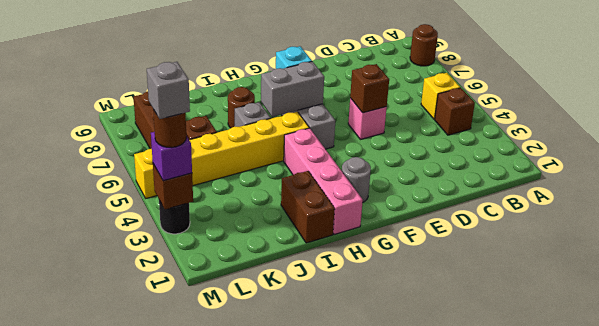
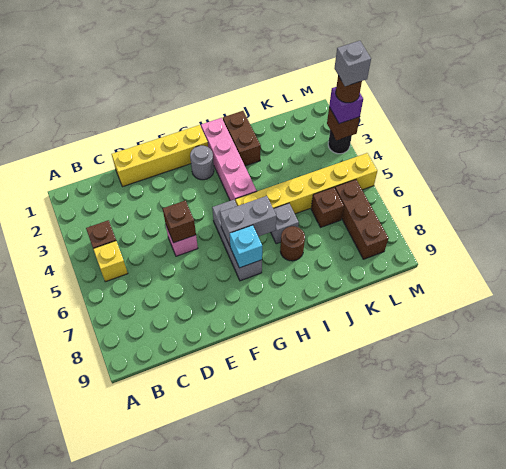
brown round brick A8 level 1 -> none
none -> yellow brick D1:G1 level 1

